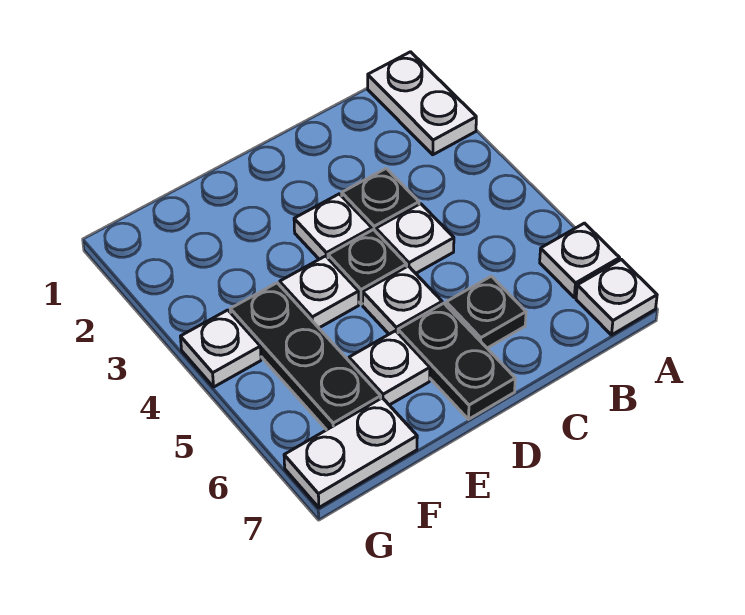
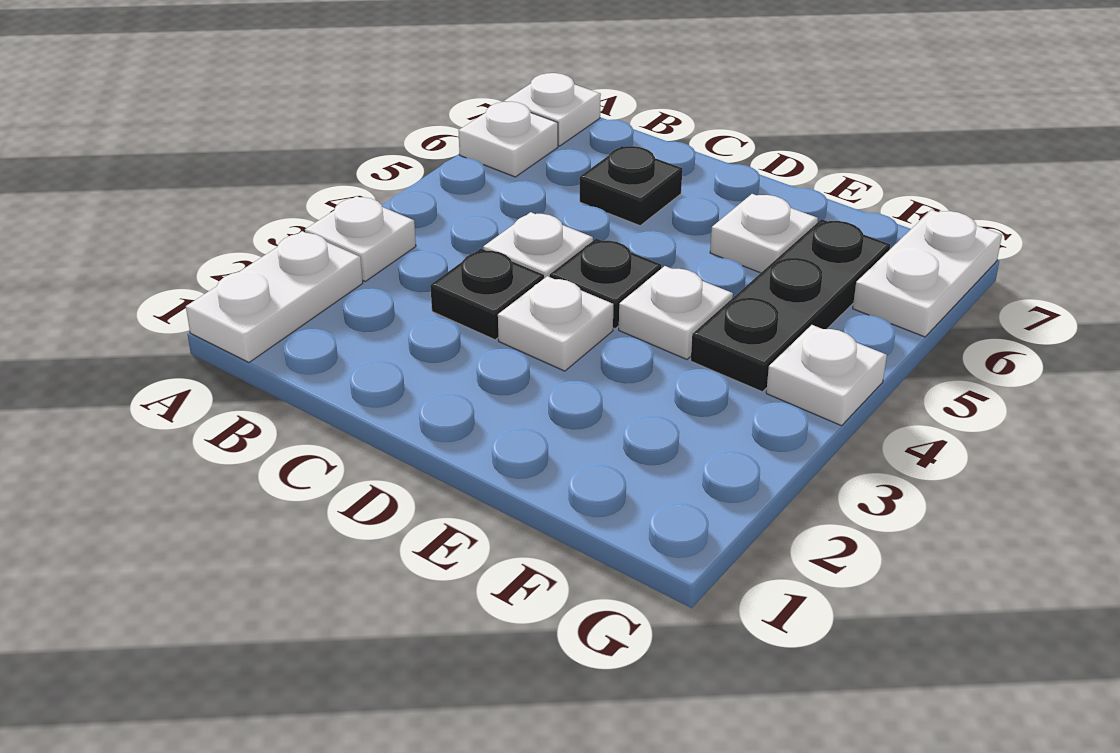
white plate D5 level 1 -> white plate A3 level 1
black plate D6:D7 level 1 -> none
white plate F7:G7 level 1 -> white plate G6:G7 level 1

